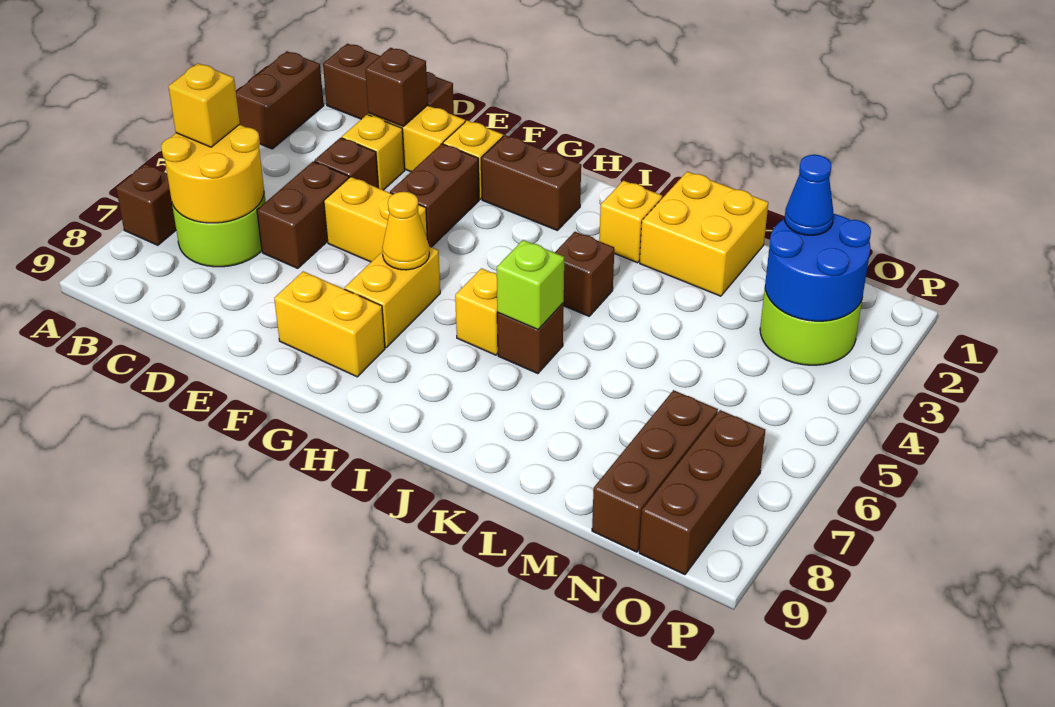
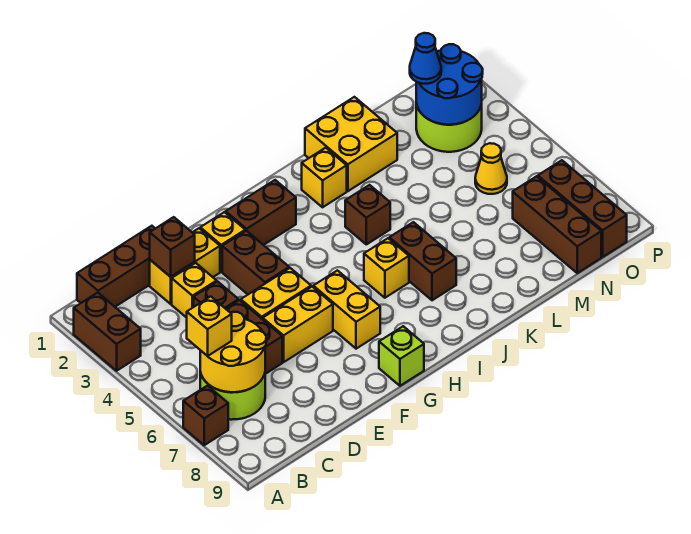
yellow brick F8:G8 level 1 -> yellow brick E6:F6 level 1
yellow cone G6 level 2 -> yellow cone N5 level 1
brown brick J6 level 1 -> brown brick J6:J7 level 1
lime brick J6 level 2 -> lime brick G9 level 1

